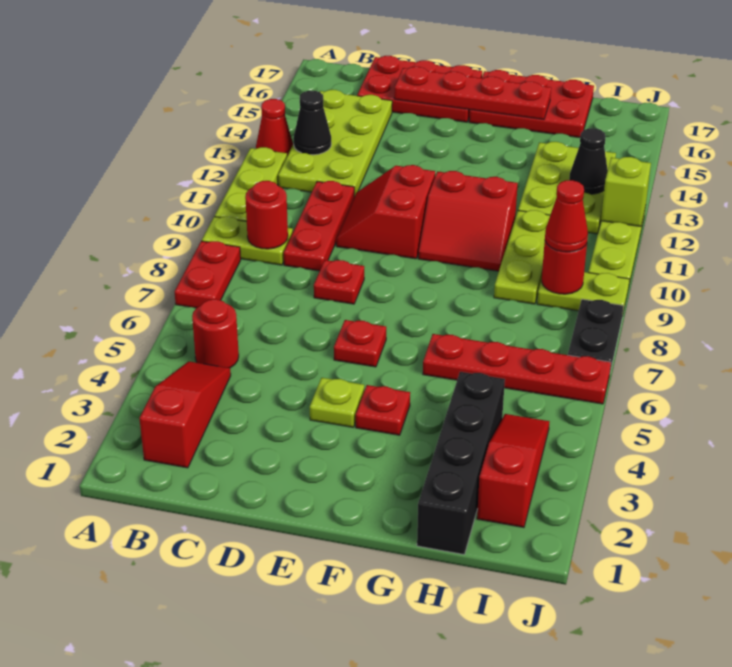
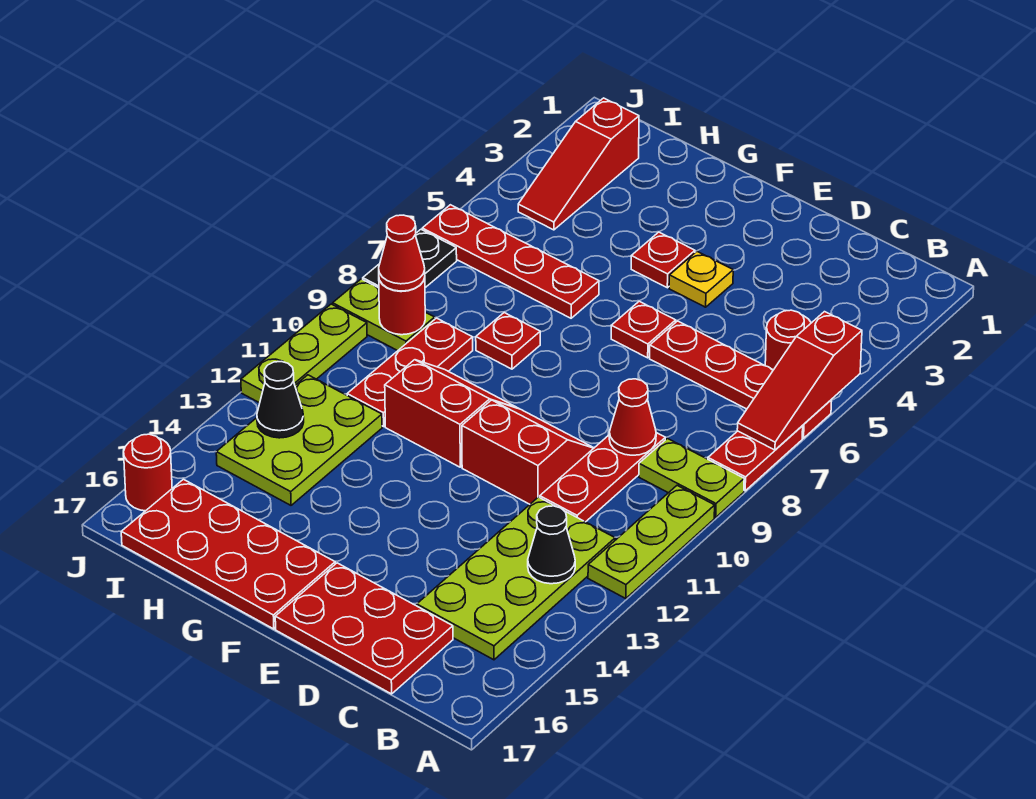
red cone A13 level 1 -> red cone C9 level 2
red slope B2:B4 level 1 top 2 -> red slope A5:A7 level 2 top 5
red round brick B9 level 2 -> red round brick J16 level 1
red plate D8 level 1 -> red plate G8 level 1
red slope D10:E11 level 1 top E -> red slope D10:E11 level 1 top 11
red plate D16:G16 level 2 -> red plate A6:D6 level 1
lime plate E4 level 1 -> yellow plate E4 level 1
red plate F16:H17 level 1 -> red plate F16:I17 level 1
black brick H1:H4 level 1 -> none
lime plate H9:H11 level 1 -> red plate H9:H11 level 1
lime brick J12 level 2 -> none

